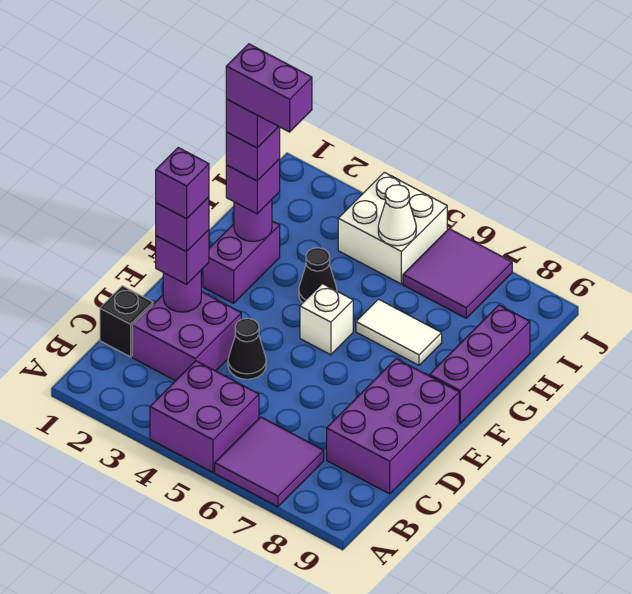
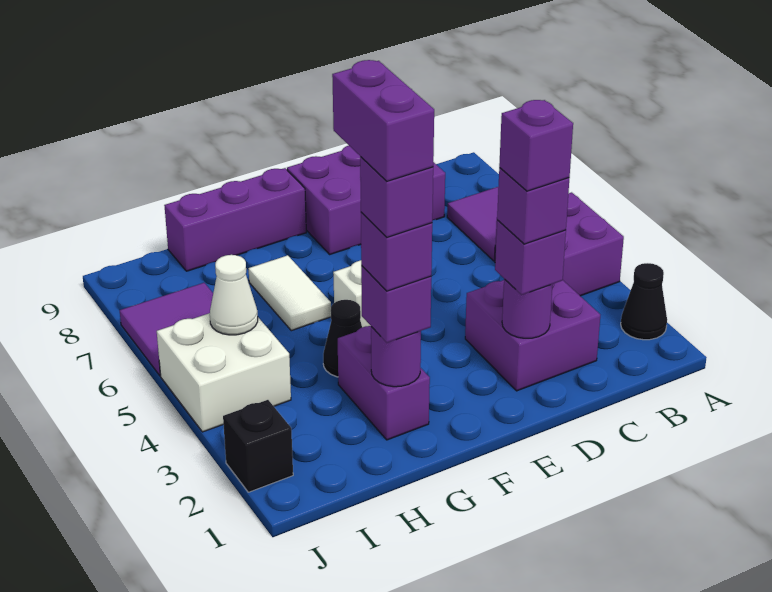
black brick C1 level 1 -> black brick J2 level 1
black cone D4 level 1 -> black cone A2 level 1
purple brick F2:G2 level 1 -> purple brick G2:G3 level 1

